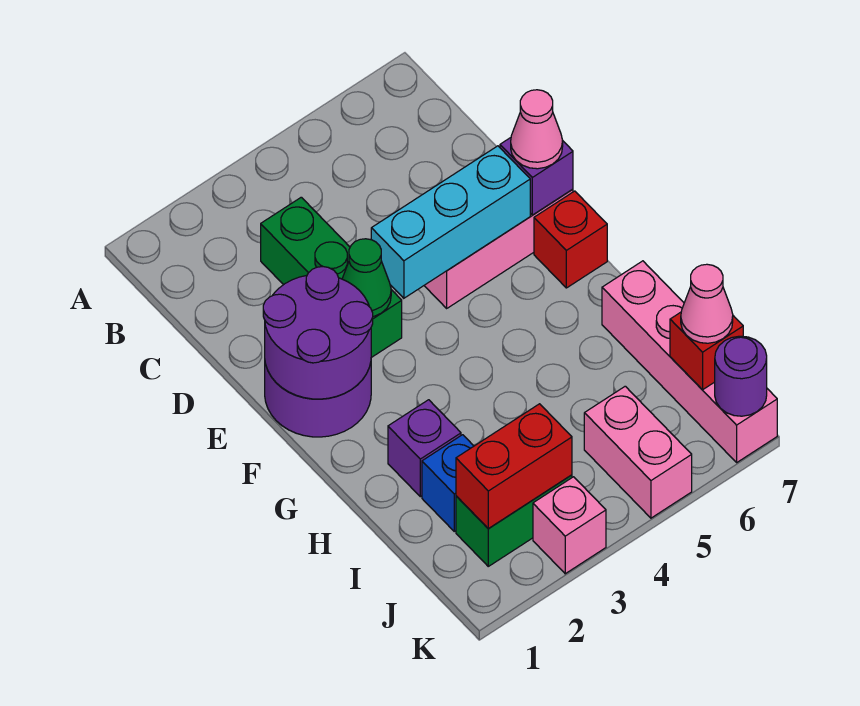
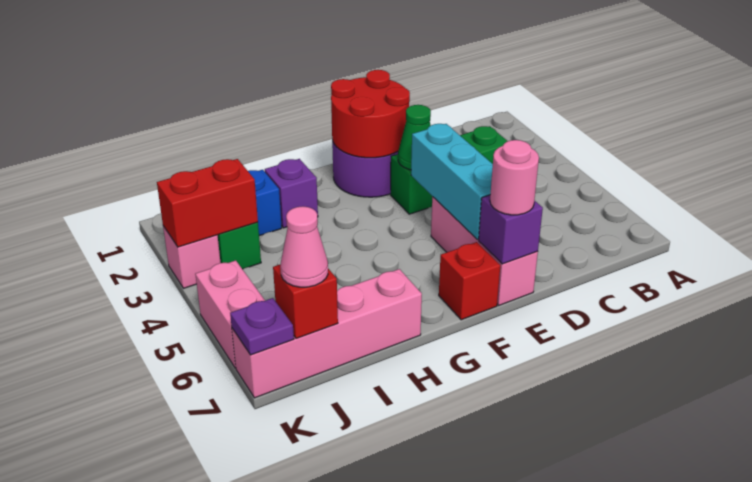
purple round brick E1:F2 level 2 -> red round brick E1:F2 level 2
pink cone E7 level 3 -> pink round brick E7 level 3
red brick J2:J3 level 2 -> red brick J3:K3 level 2
pink brick J5:K5 level 1 -> pink brick K5:K6 level 1
purple round brick K7 level 2 -> purple plate K7 level 2

